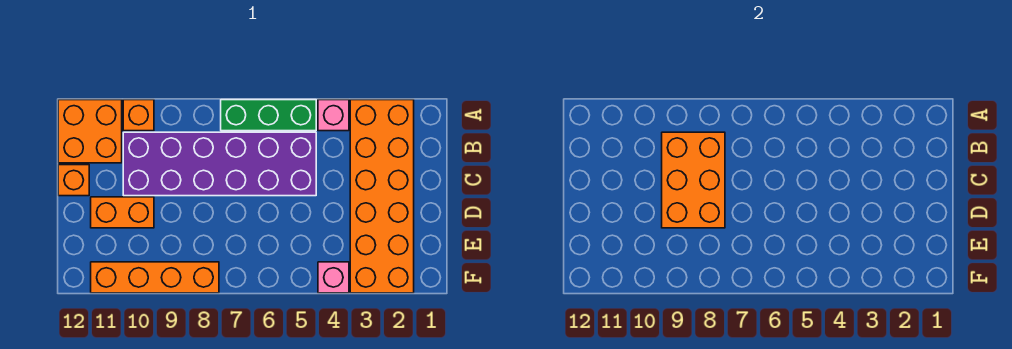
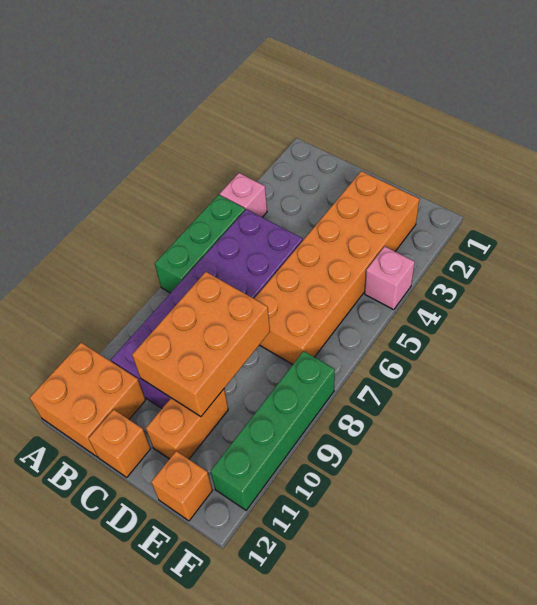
orange brick A2:F3 level 1 -> orange brick D2:E7 level 1
orange brick A10 level 1 -> orange brick E12 level 1
orange brick B8:D9 level 2 -> orange brick C8:D10 level 2
orange brick F8:F11 level 1 -> green brick F8:F11 level 1

